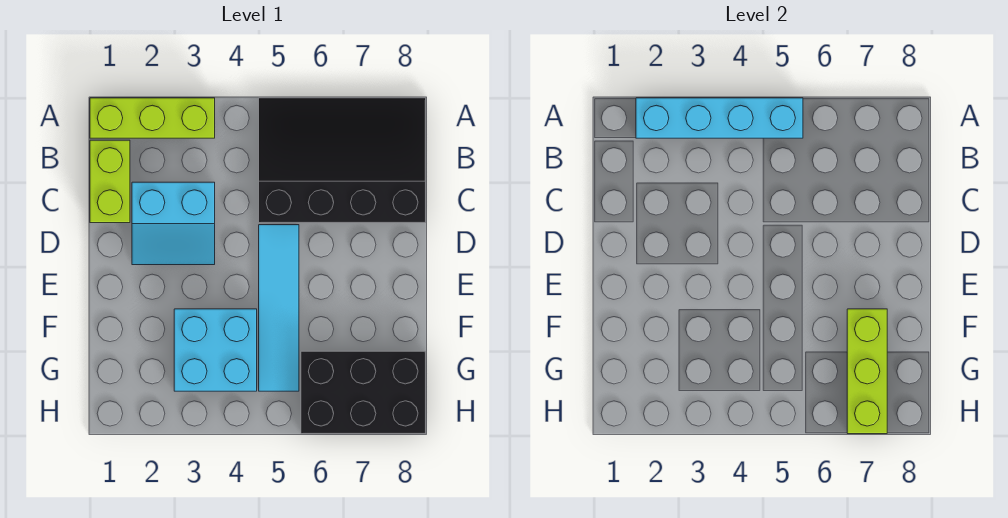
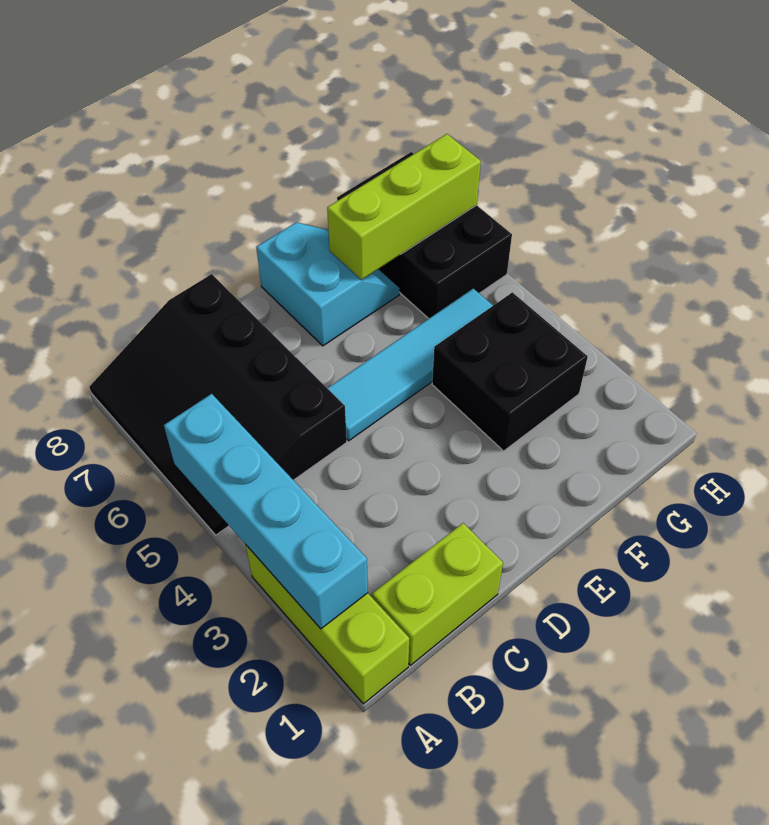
cyan slope C2:D3 level 1 top C -> cyan slope E7:F8 level 1 top E
cyan brick F3:G4 level 1 -> black brick F3:G4 level 1

